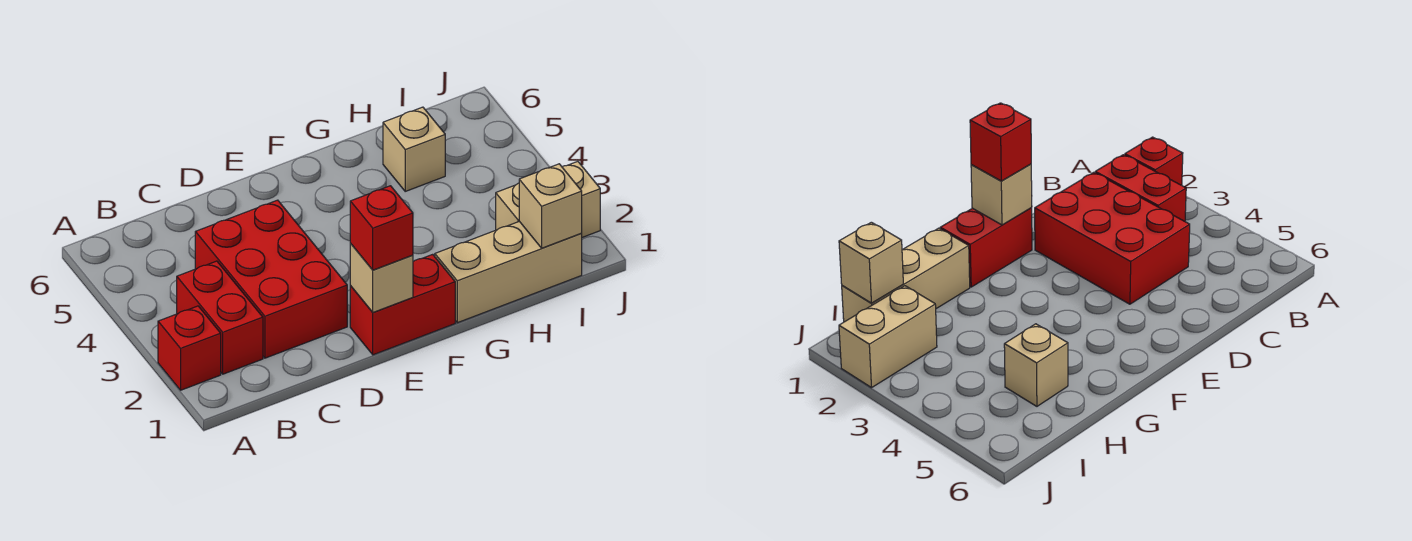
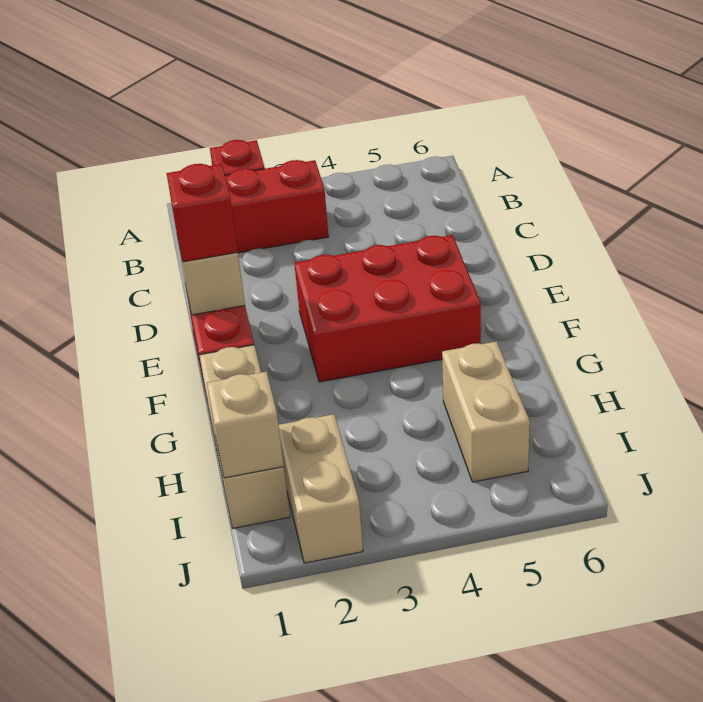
red brick C2:D4 level 1 -> red brick E3:F5 level 1
tan brick H5 level 1 -> tan brick H5:I5 level 1

